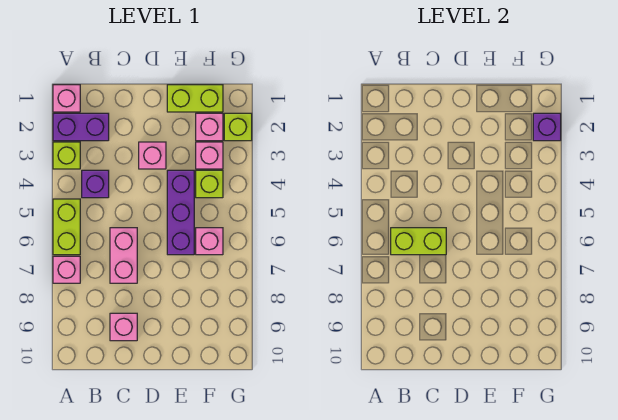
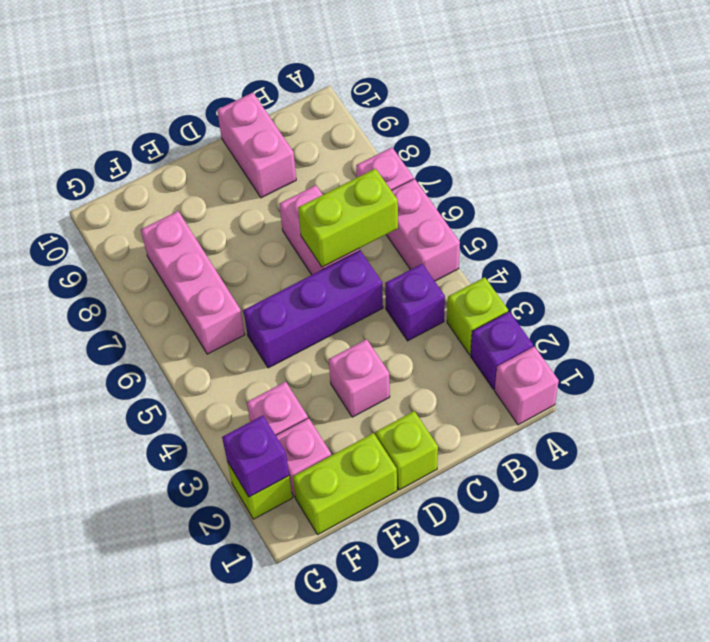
purple brick A2:B2 level 1 -> purple brick A2 level 1
lime brick A5:A6 level 1 -> pink brick A5:A6 level 1
pink brick C9 level 1 -> pink brick C9:C10 level 1
purple brick E4:E6 level 1 -> purple brick C5:E5 level 1
lime brick F4 level 1 -> lime brick D1 level 1
pink brick F6 level 1 -> pink brick F6:F8 level 1

